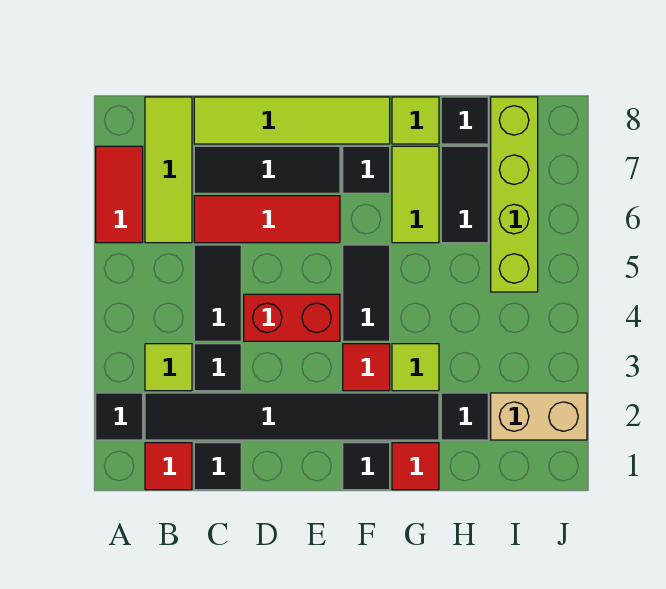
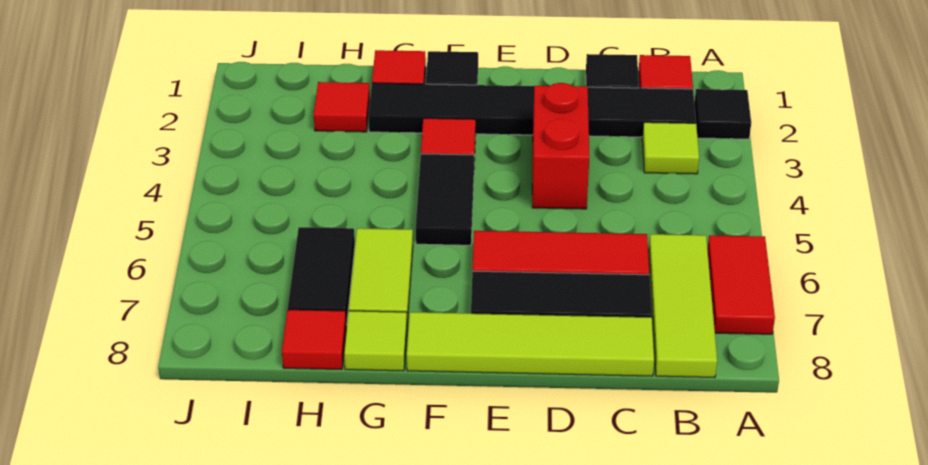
black tile C3 level 1 -> none
black tile C4:C5 level 1 -> none
red brick D4:E4 level 1 -> red brick D3:D4 level 1
black tile F7 level 1 -> none
lime tile G3 level 1 -> none
black tile H2 level 1 -> red tile H2 level 1
black tile H8 level 1 -> red tile H8 level 1
tan brick I2:J2 level 1 -> none
lime brick I5:I8 level 1 -> none

